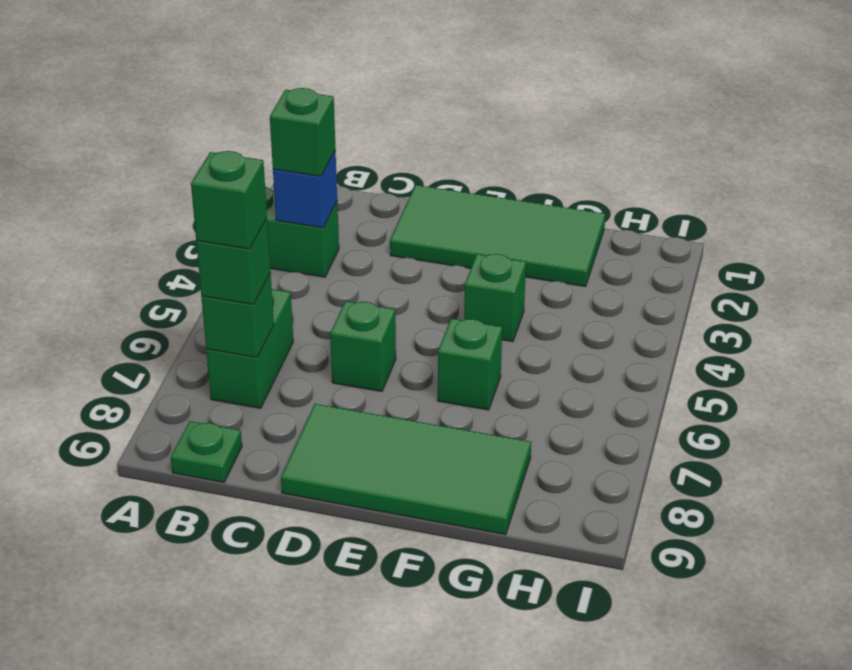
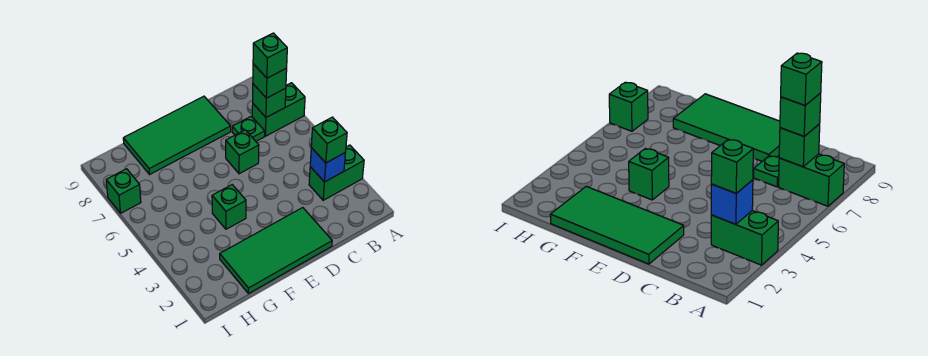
green brick B6:B7 level 1 -> green brick A7:B7 level 1
green plate B9 level 1 -> green plate C7 level 1
green brick F6 level 1 -> green brick I7 level 1

